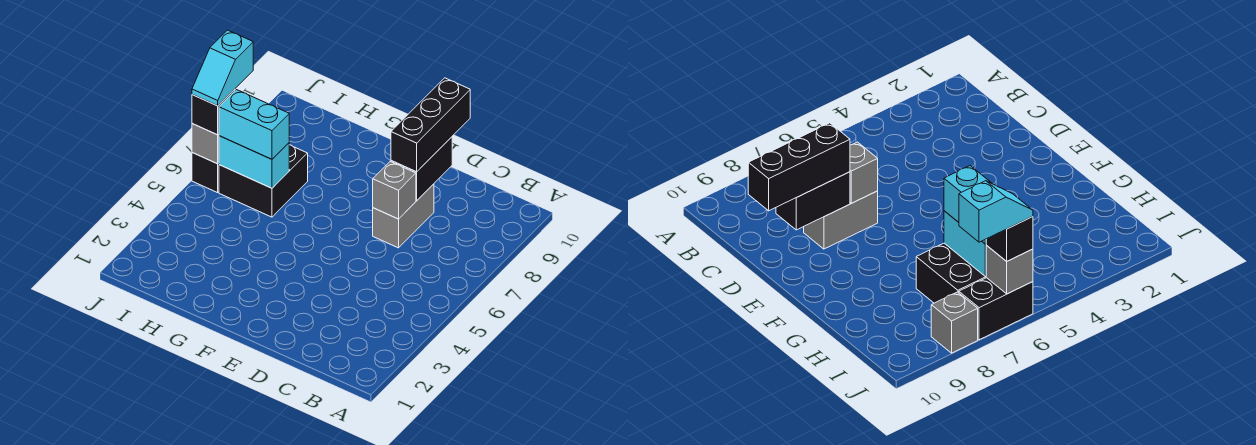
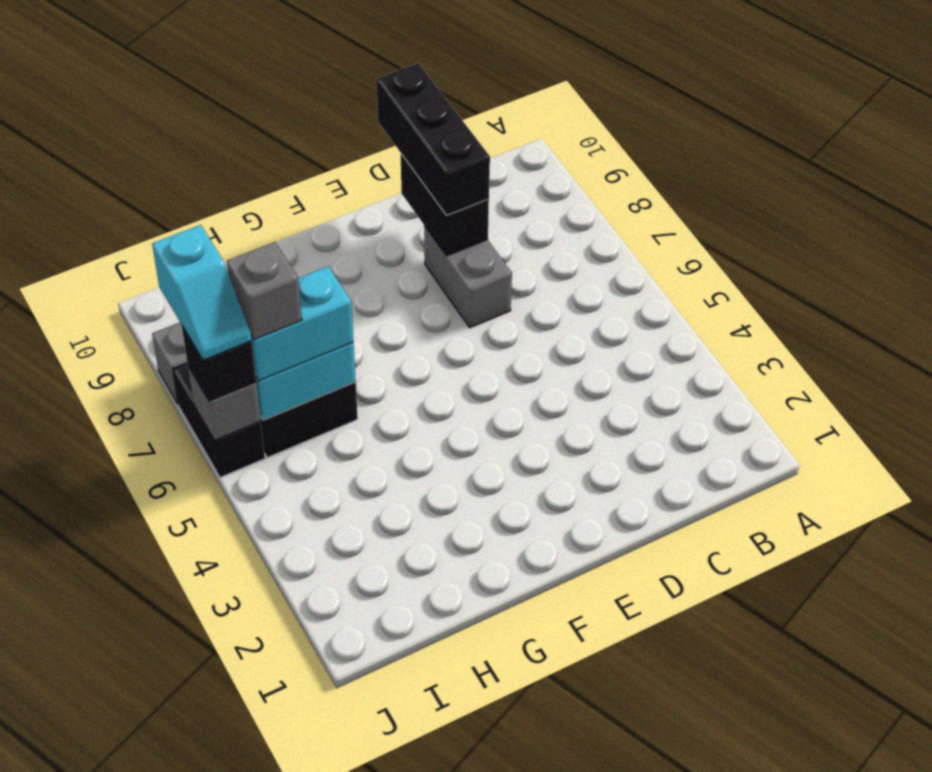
grey brick D7 level 2 -> grey brick I6 level 4

